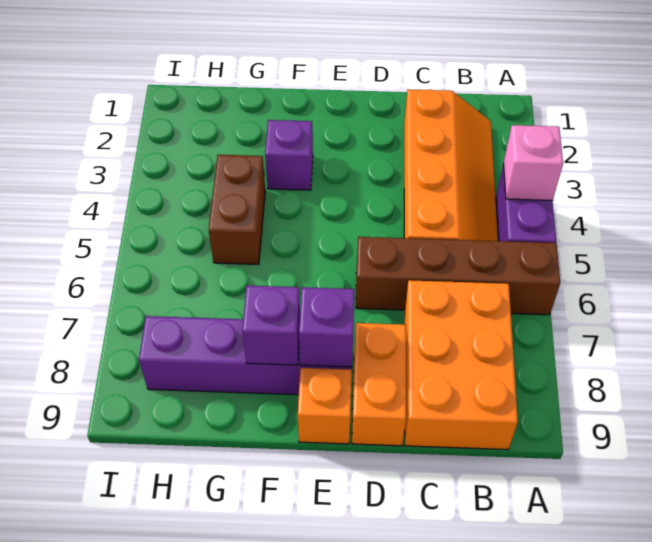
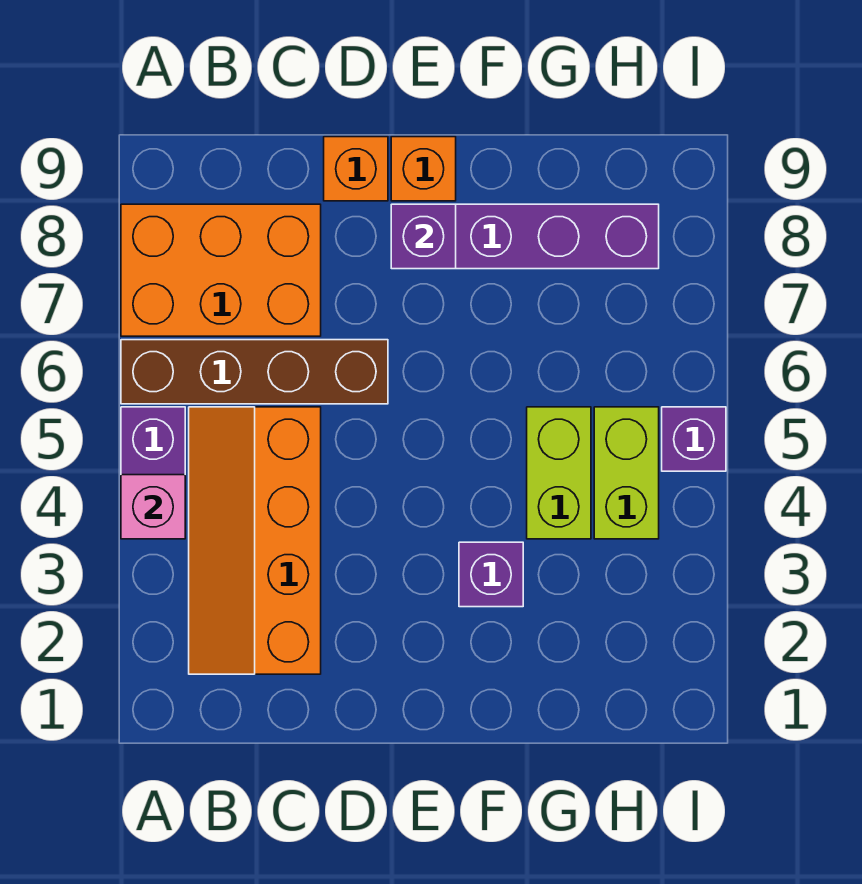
orange brick B7:C9 level 1 -> orange brick A7:C8 level 1
orange brick D8:D9 level 1 -> orange brick D9 level 1
purple brick F8 level 2 -> purple brick I5 level 1
brown brick G4:G5 level 1 -> lime brick G4:G5 level 1
none -> lime brick H4:H5 level 1

